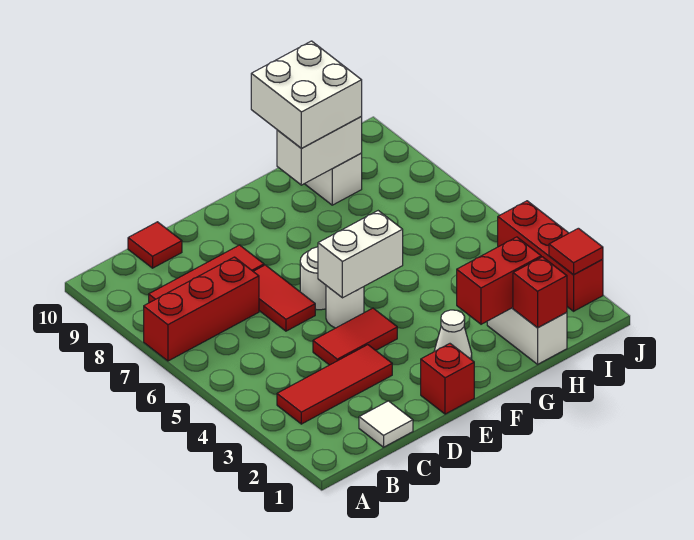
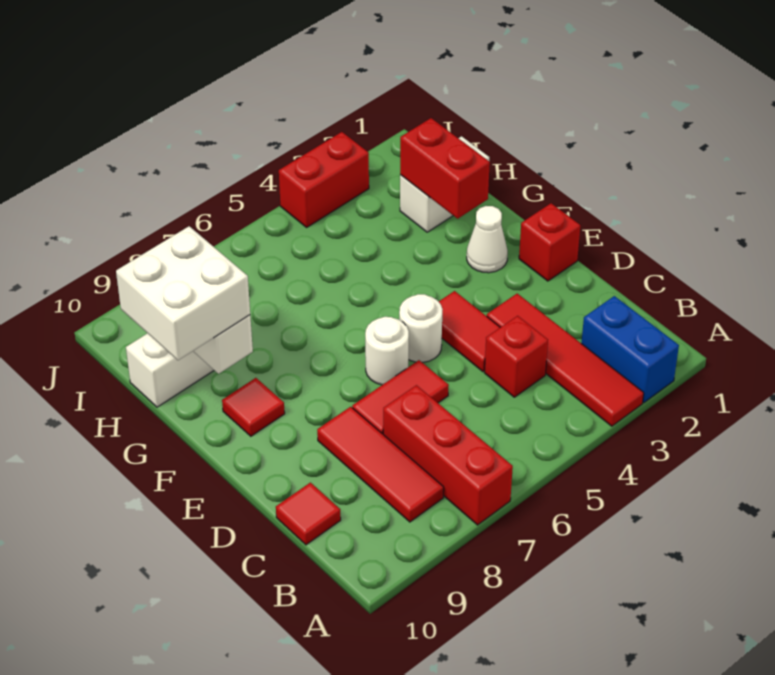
none -> blue brick A2:B2 level 1
red tile B3:D3 level 1 -> red tile A3:D3 level 1
white tile C1 level 1 -> none
white brick E5:F5 level 2 -> none
red brick H1 level 2 -> red brick C4 level 1
red brick J2:J4 level 1 -> red brick J3:J4 level 1
red tile J2 level 2 -> red tile F9 level 1

